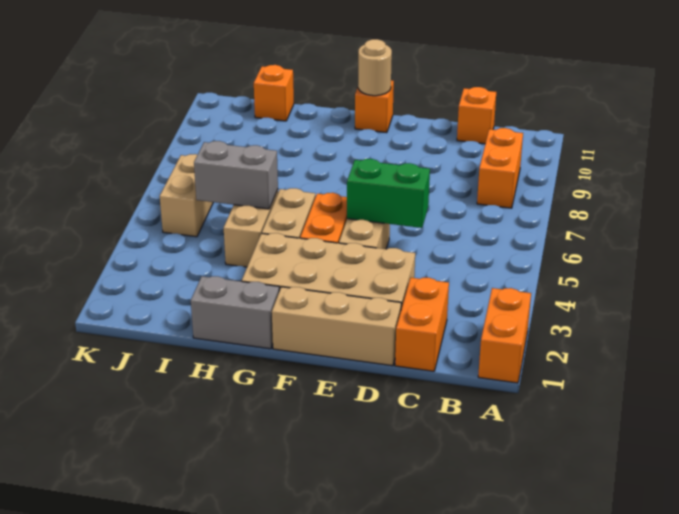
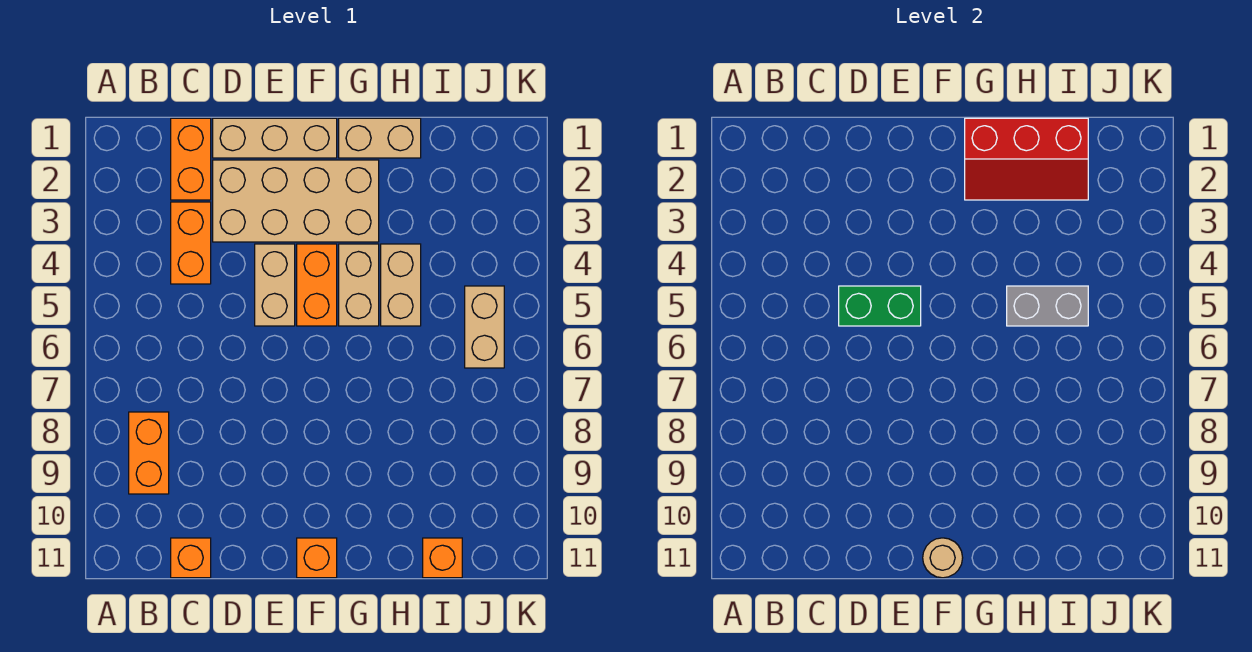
orange brick A1:A2 level 1 -> orange brick C3:C4 level 1
grey brick G1:H1 level 1 -> tan brick G1:H1 level 1
none -> red slope G1:I2 level 2 top 1

